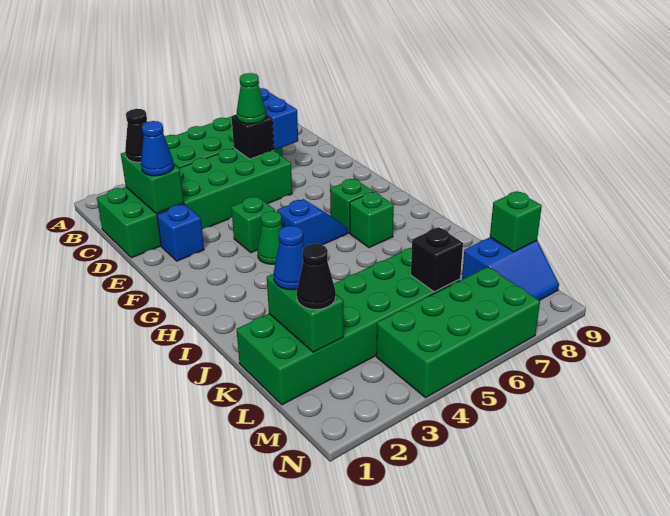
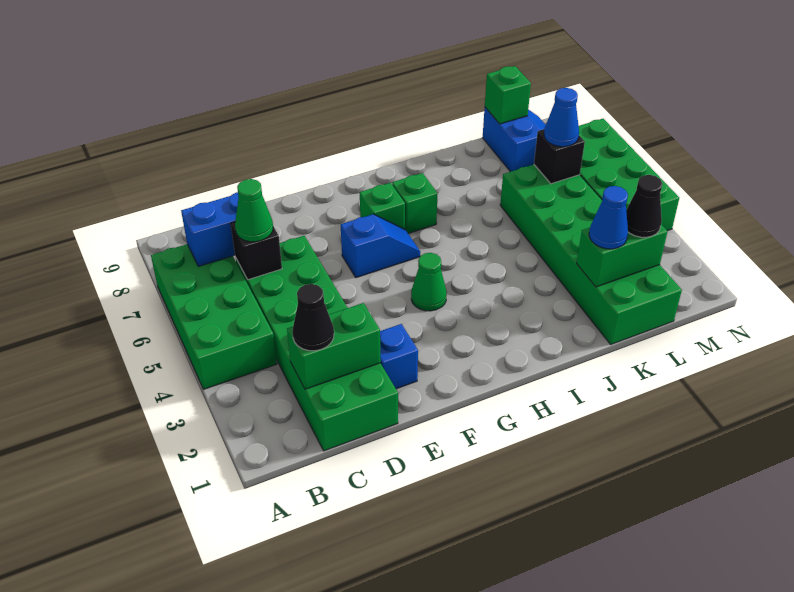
blue cone D2 level 3 -> blue cone L6 level 3
green brick F4 level 1 -> none
blue slope G5:G6 level 1 top 5 -> blue slope F6:G6 level 1 top F

